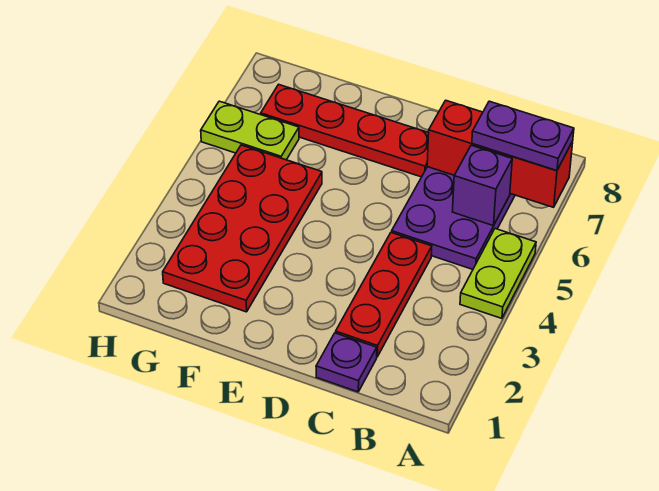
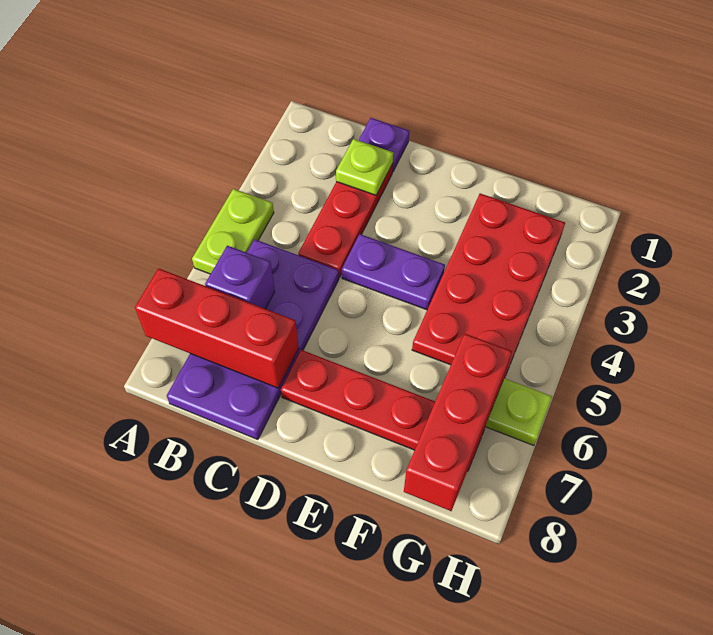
purple plate A7:B7 level 3 -> purple plate D4:E4 level 1
none -> lime plate C2 level 2
none -> red brick G6:G8 level 2

